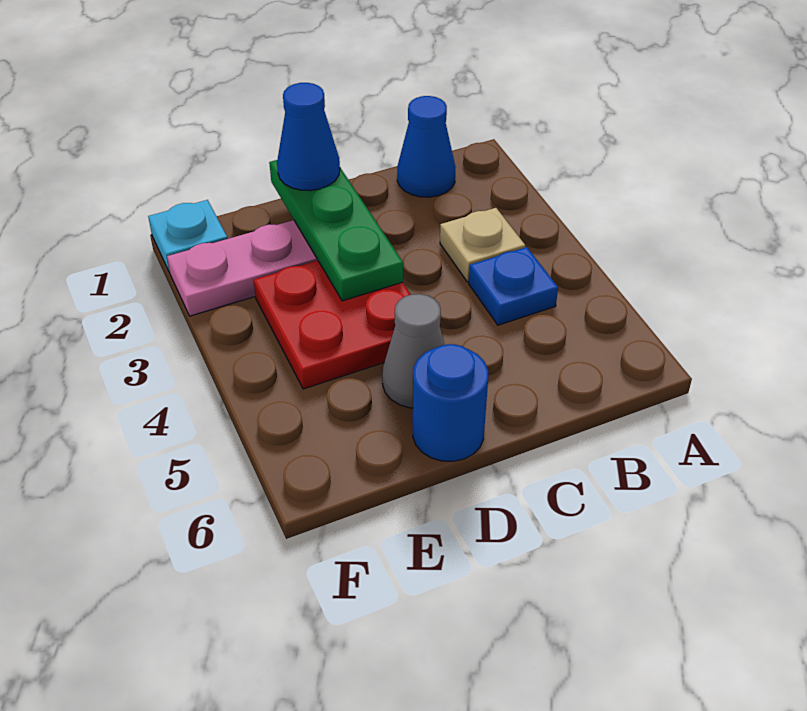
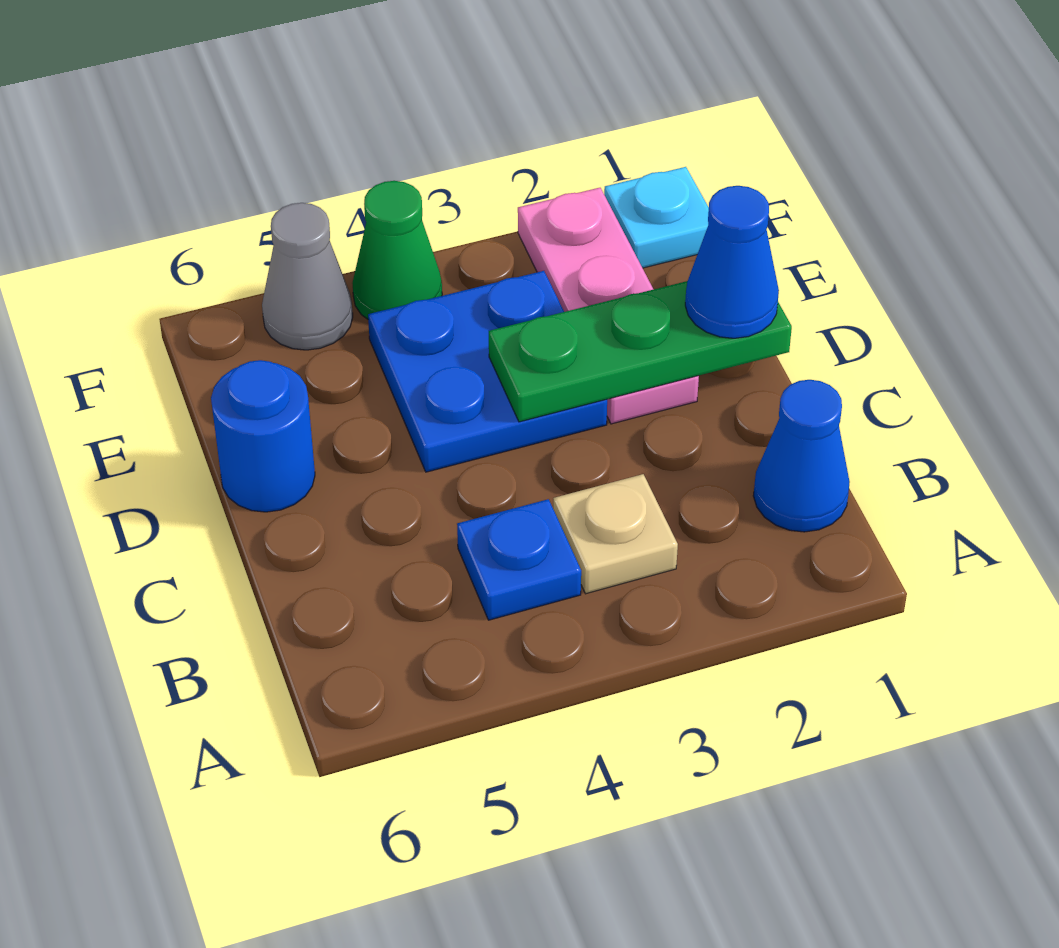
red plate D3:E4 level 1 -> blue plate D3:E4 level 1
grey cone D5 level 1 -> grey cone F5 level 1
none -> green cone F4 level 1

